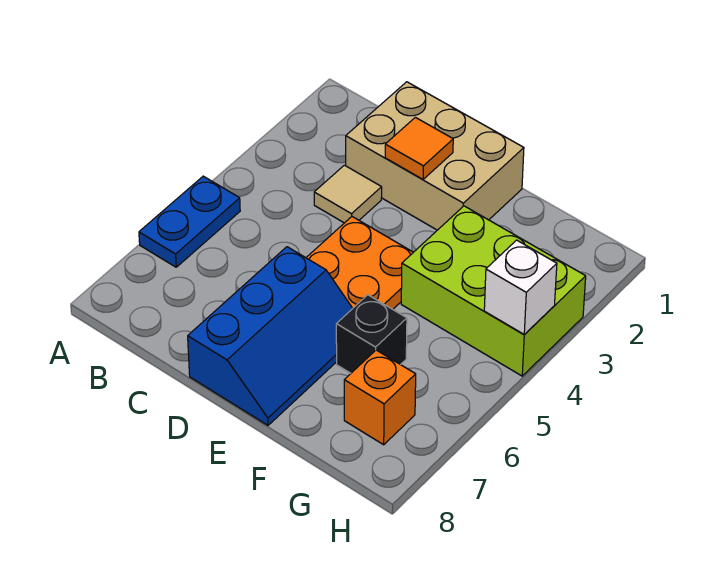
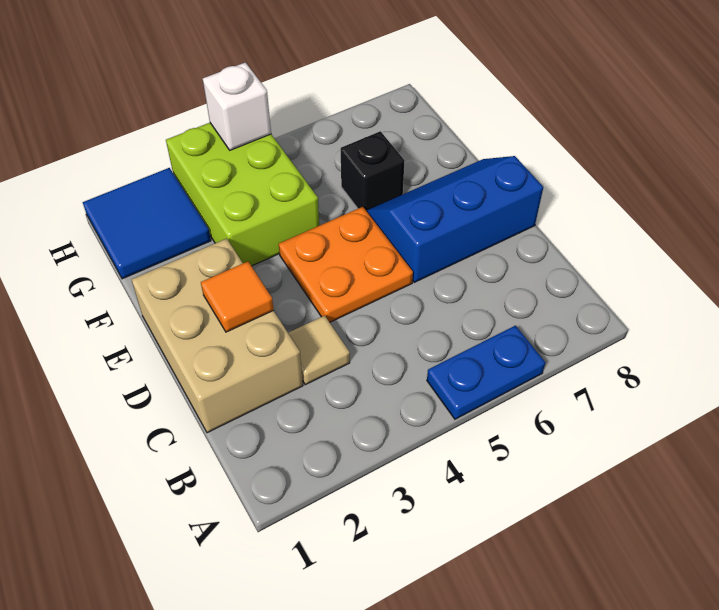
none -> blue tile G1:H2 level 1
orange brick G7 level 1 -> none

